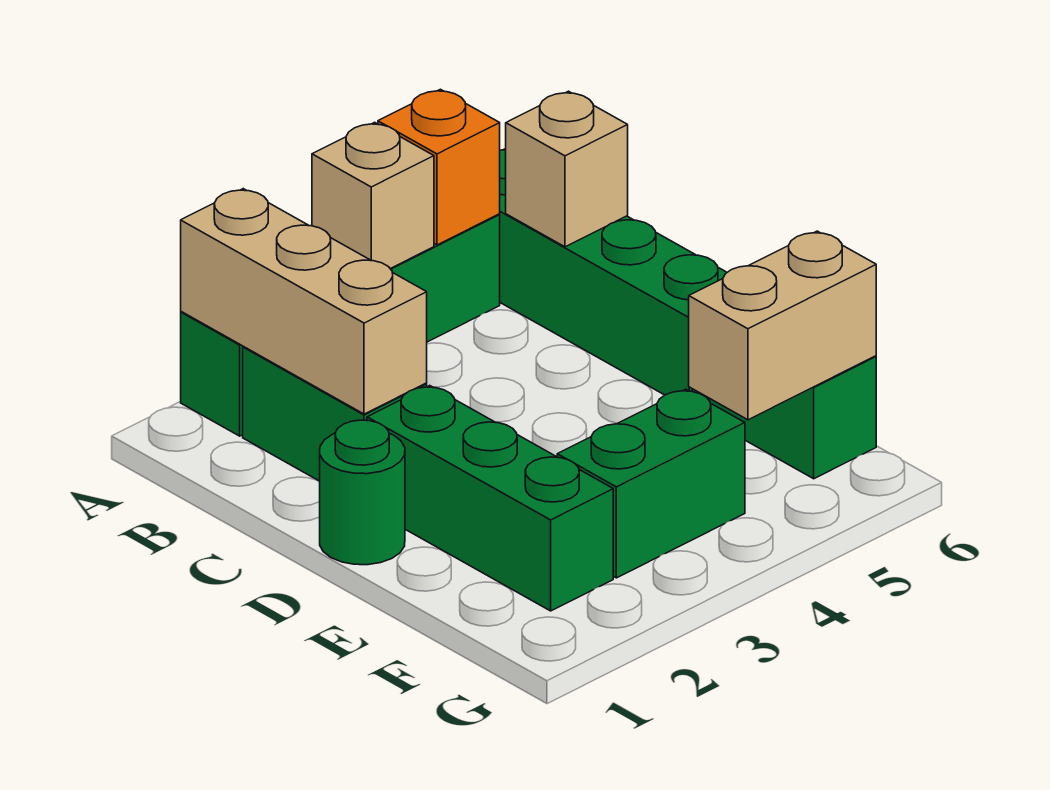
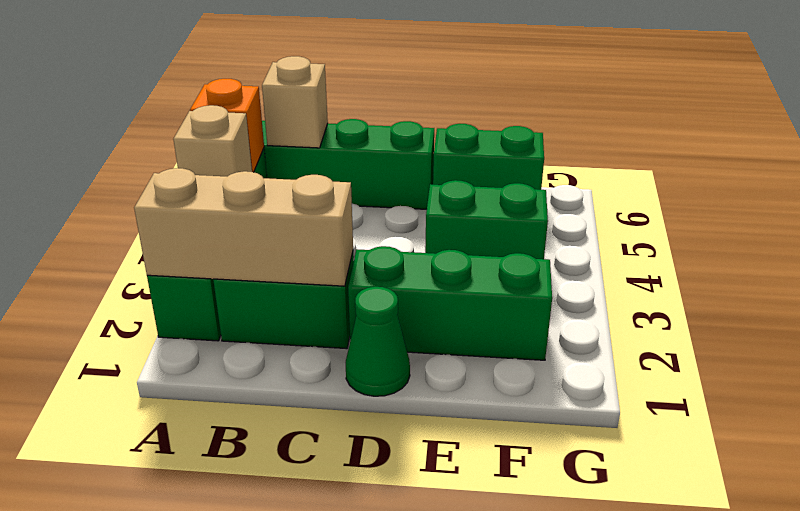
green round brick D1 level 1 -> green cone D1 level 1
green brick F3:F4 level 1 -> green brick E4:F4 level 1
tan brick F5:F6 level 2 -> none

